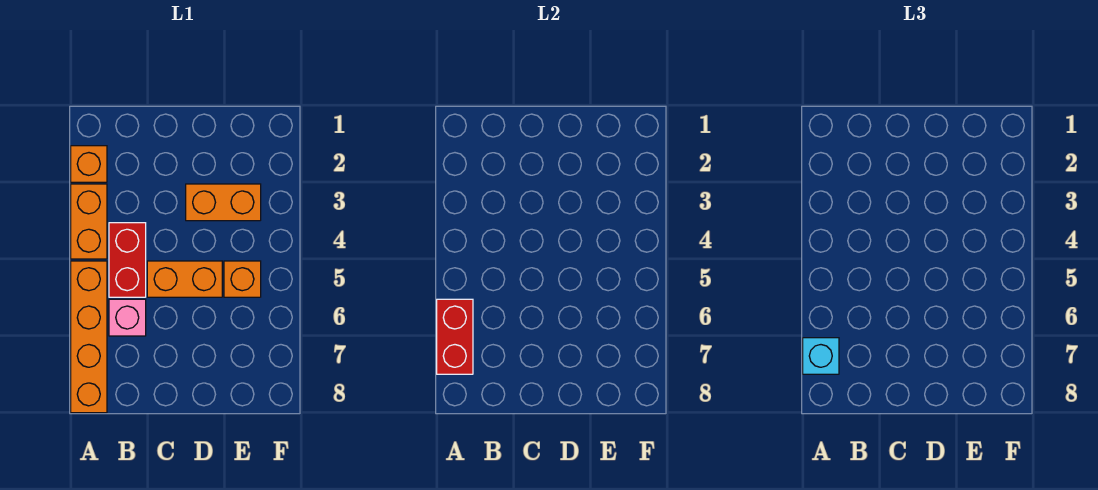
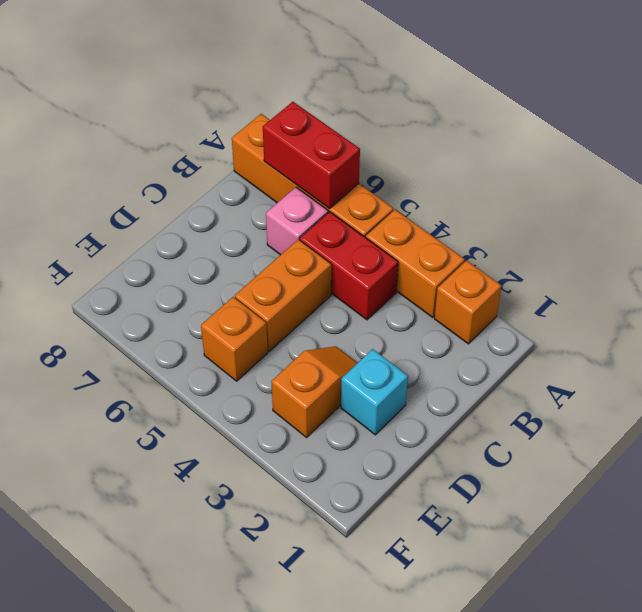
cyan brick A7 level 3 -> cyan brick D2 level 1
orange brick D3:E3 level 1 -> orange slope D3:E3 level 1 top E

